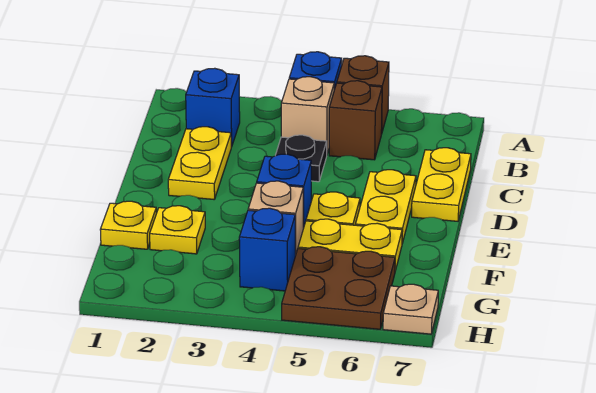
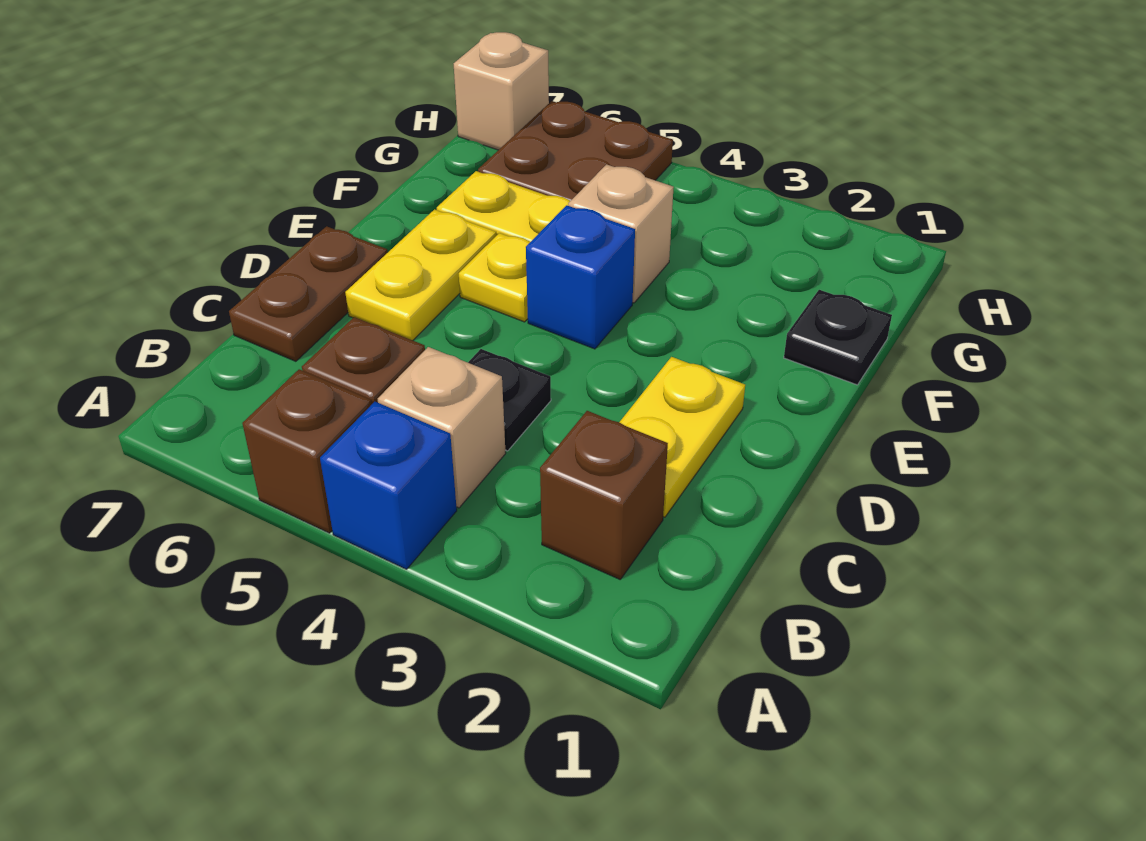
blue brick B2 level 1 -> brown brick B2 level 1
yellow plate C7:D7 level 1 -> brown plate C7:D7 level 1
yellow plate F1 level 1 -> black plate F1 level 1
yellow plate F2 level 1 -> none
blue brick G4 level 1 -> none
tan plate H7 level 1 -> tan brick H7 level 1

